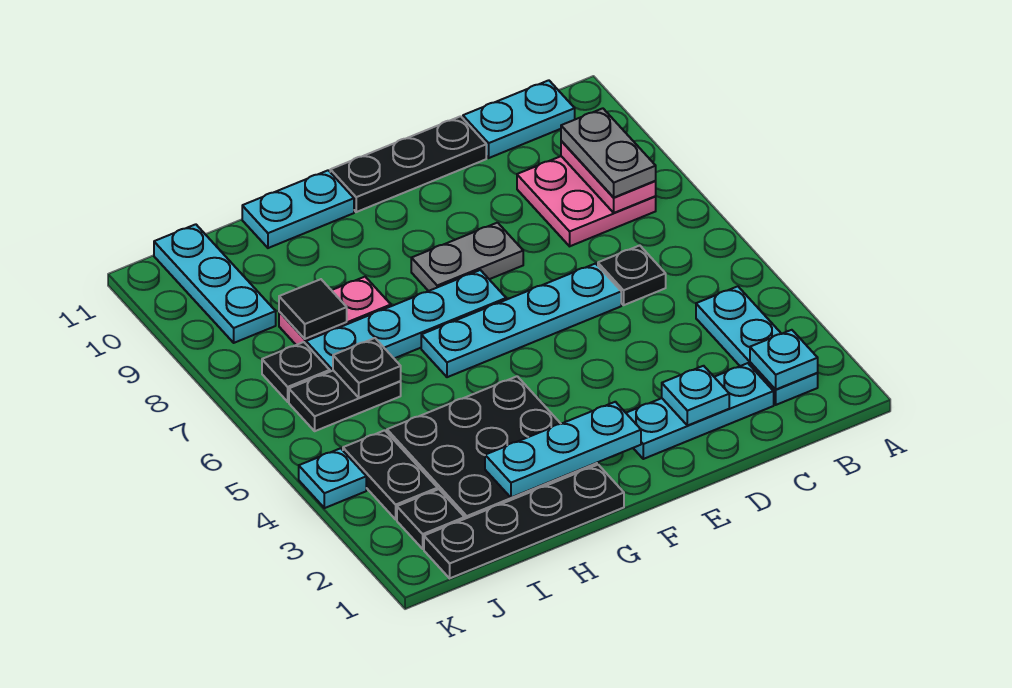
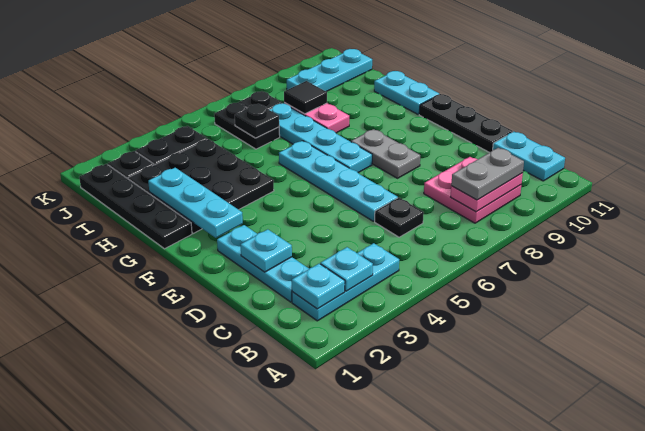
cyan plate K4 level 1 -> cyan plate B3 level 2

